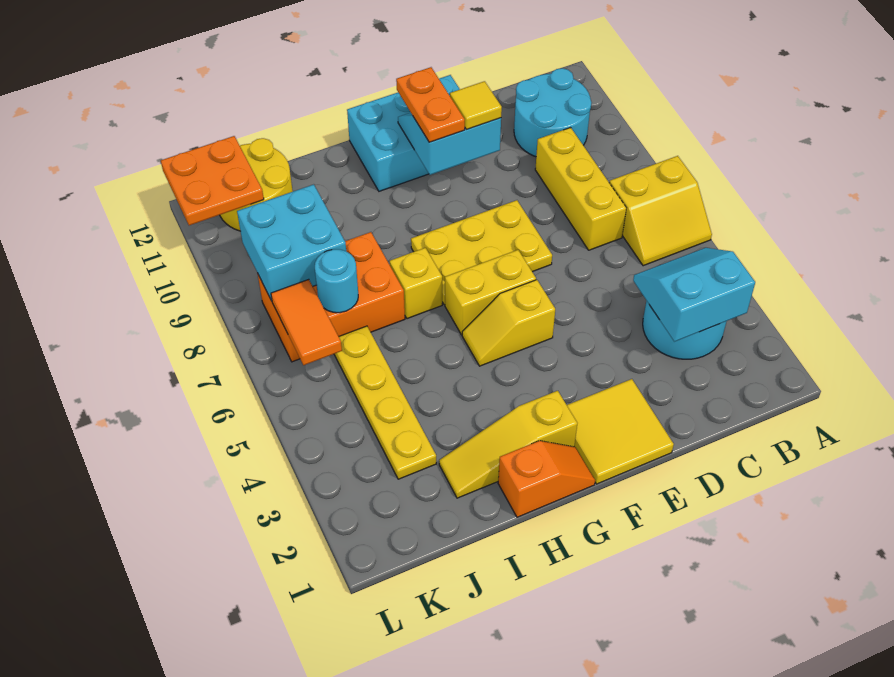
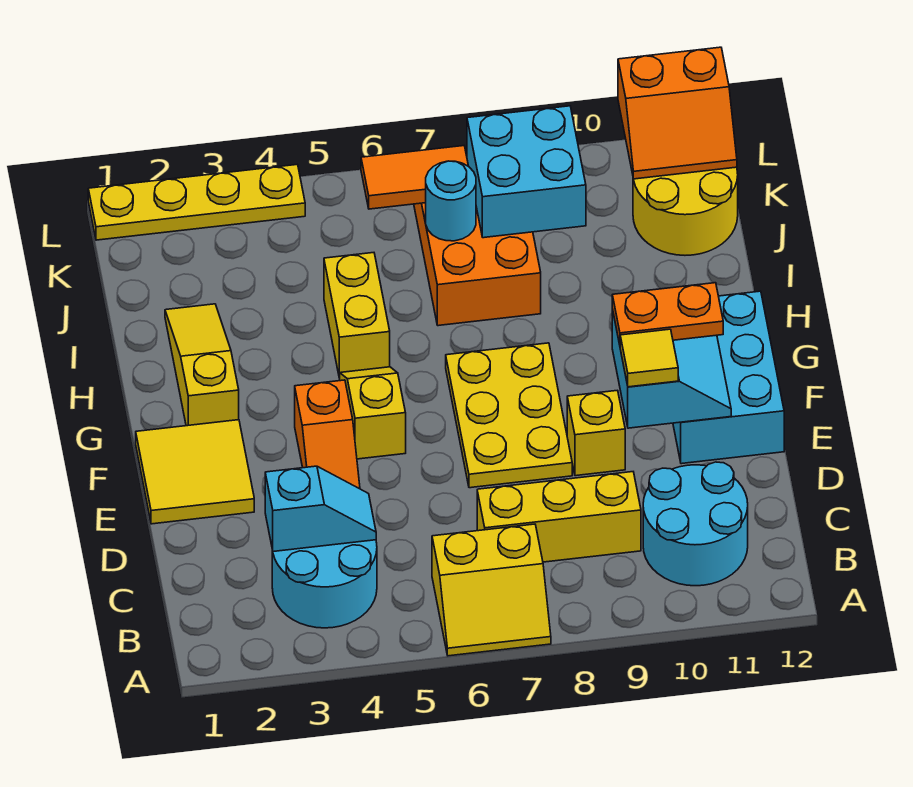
yellow slope A6:B7 level 1 top 7 -> yellow slope A6:B7 level 1 top B
cyan slope B3:C4 level 2 top 3 -> cyan slope C3:C4 level 2 top 3
yellow brick F6:G6 level 1 -> yellow brick H5:I5 level 1
orange slope G1:H1 level 1 top H -> orange slope E4:F4 level 1 top F
yellow brick H7 level 1 -> yellow brick E9 level 1
yellow plate J3:J6 level 1 -> yellow plate L1:L4 level 1
orange plate K11:L12 level 2 -> orange slope K11:L12 level 2 top L

